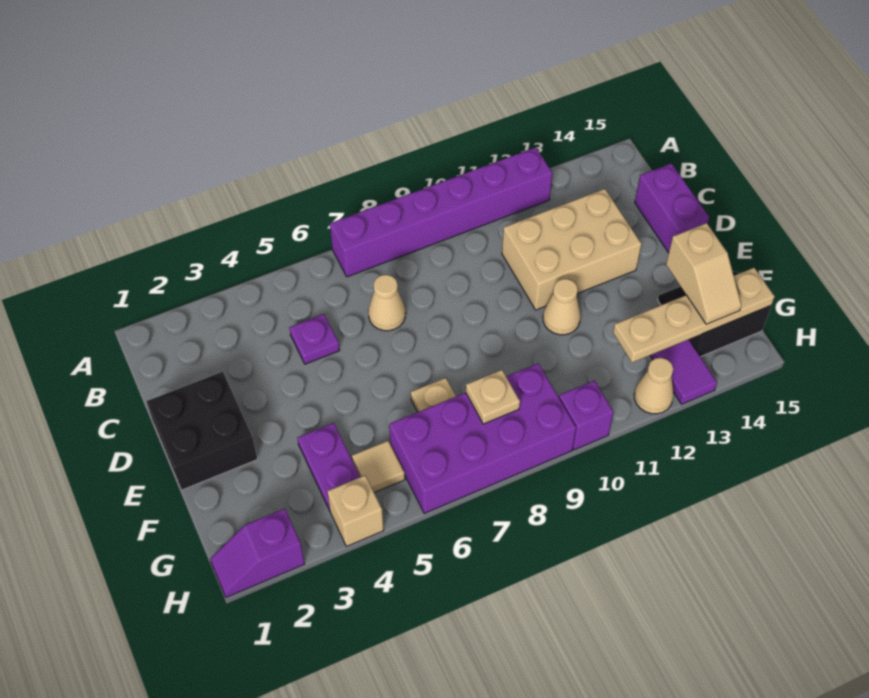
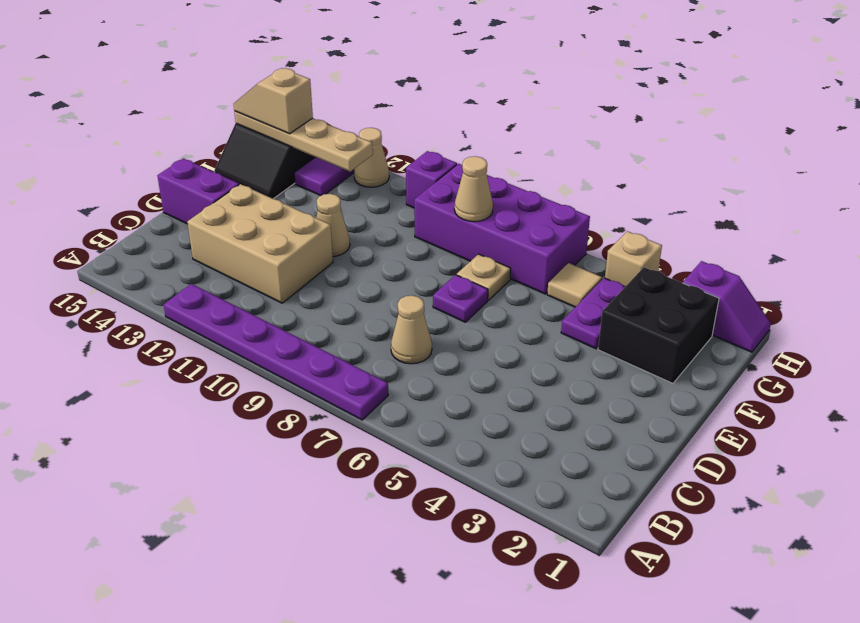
purple brick A7:A12 level 1 -> purple plate A7:A12 level 1
purple plate C5 level 1 -> purple plate E7 level 1
purple brick C15:D15 level 1 -> purple brick D14:D15 level 1
black brick D1:E2 level 1 -> black brick F2:G3 level 1
tan slope F14:G14 level 3 top F -> tan slope G14:G15 level 3 top 14
tan plate G8 level 2 -> tan cone G8 level 2

